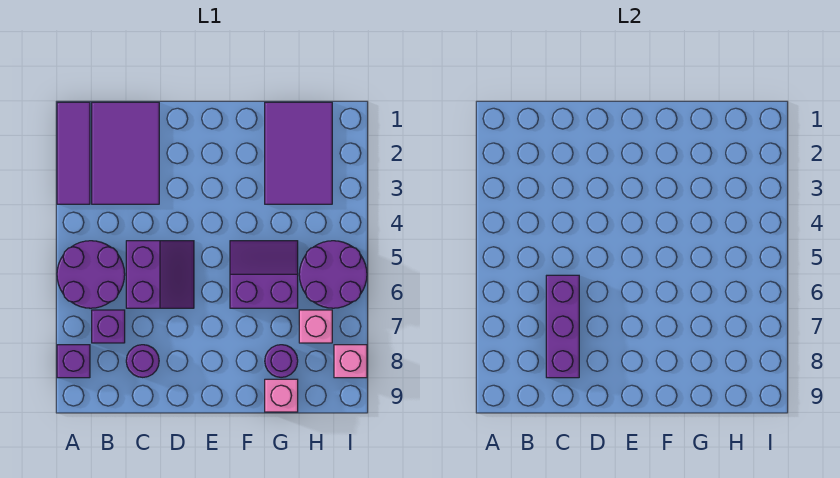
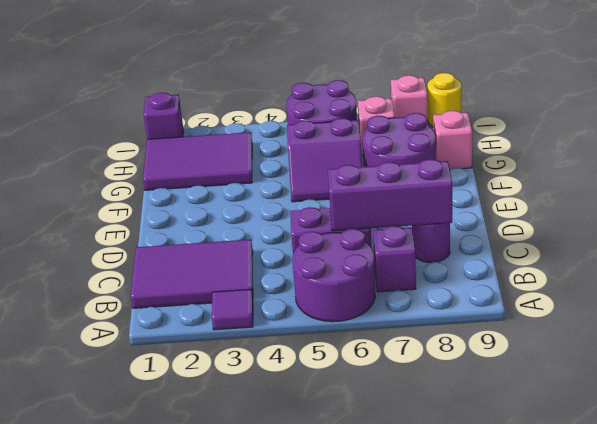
purple tile A1:A3 level 1 -> purple tile A3 level 1
purple brick A8 level 1 -> purple brick I1 level 1
purple slope F5:G6 level 1 top 6 -> purple slope F5:G6 level 1 top G
purple round brick G8 level 1 -> purple round brick F7:G8 level 1
none -> yellow round brick I9 level 1

